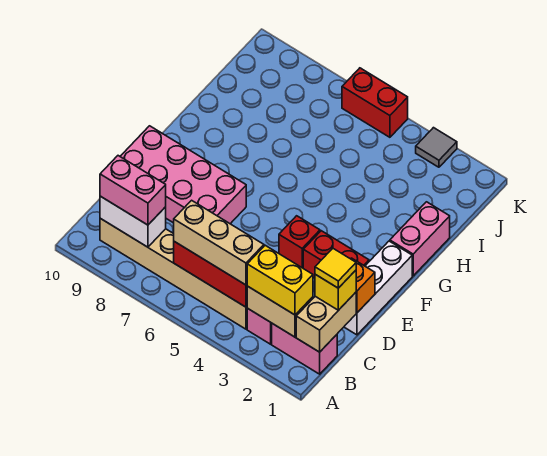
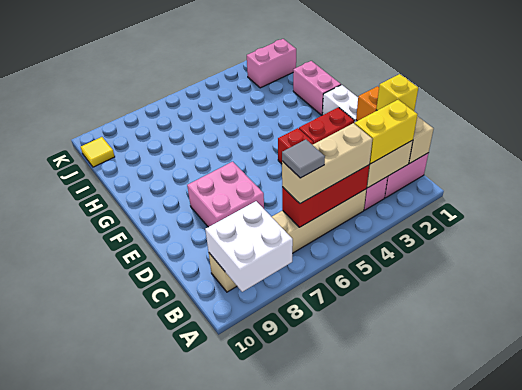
white brick B8:B9 level 2 -> white brick A8:B9 level 2
pink brick B8:B9 level 3 -> pink brick J1:J2 level 1
yellow tile C1 level 4 -> yellow tile J10 level 1
pink brick D7:E10 level 1 -> pink brick D7:E8 level 1
grey tile K3 level 1 -> grey tile B6 level 4
red brick K5:K6 level 1 -> none

